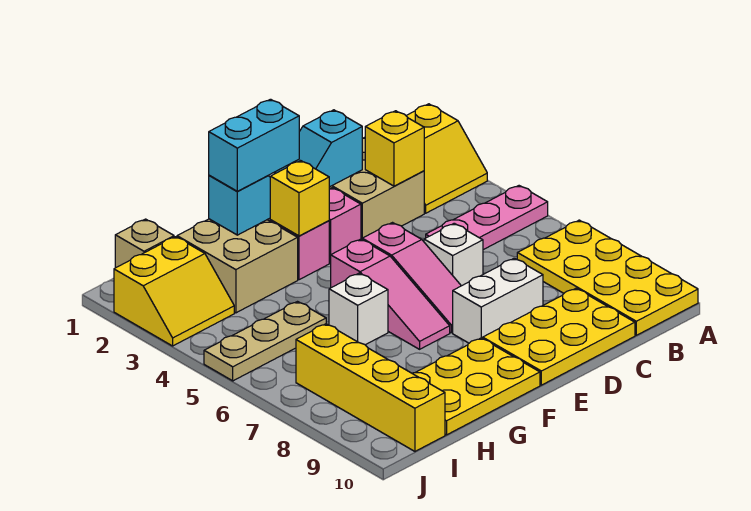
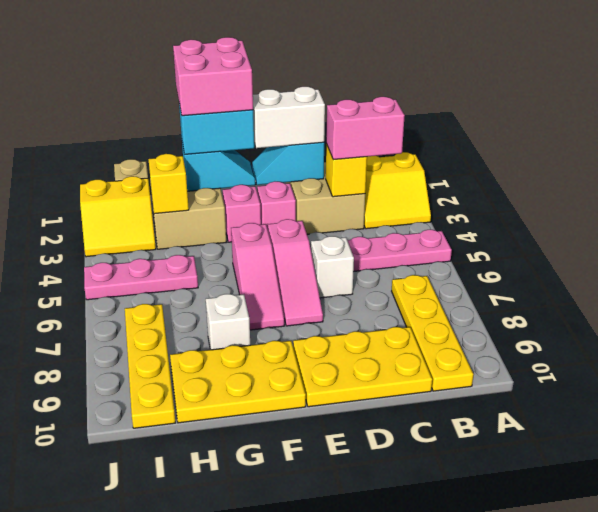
yellow plate A7:B10 level 1 -> yellow plate B7:B10 level 1
none -> pink brick B3:C3 level 3
white brick D8:E8 level 1 -> white brick D2:E2 level 3
none -> pink brick F1:G2 level 4
yellow brick F3 level 2 -> yellow brick H3 level 2
white brick G6 level 1 -> white brick G8 level 1
tan plate H5:J5 level 1 -> pink plate H5:J5 level 1
yellow brick I7:I10 level 1 -> yellow plate I7:I10 level 1

